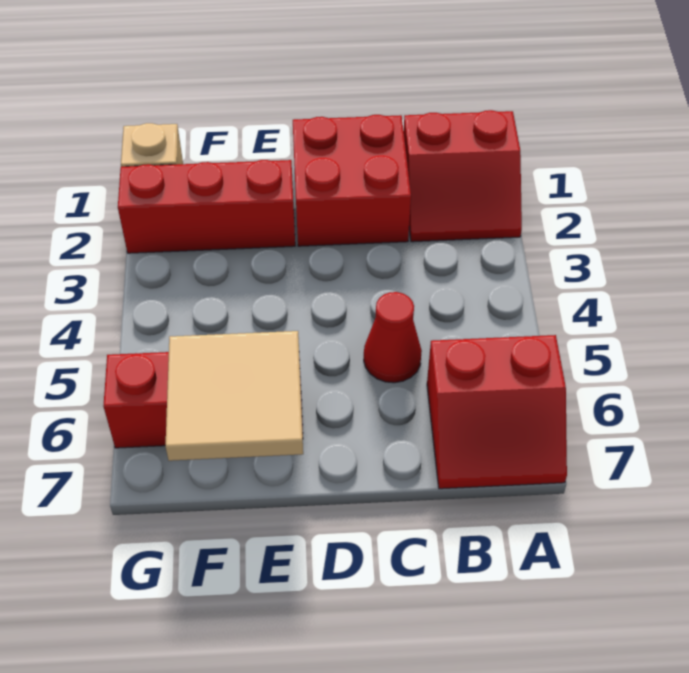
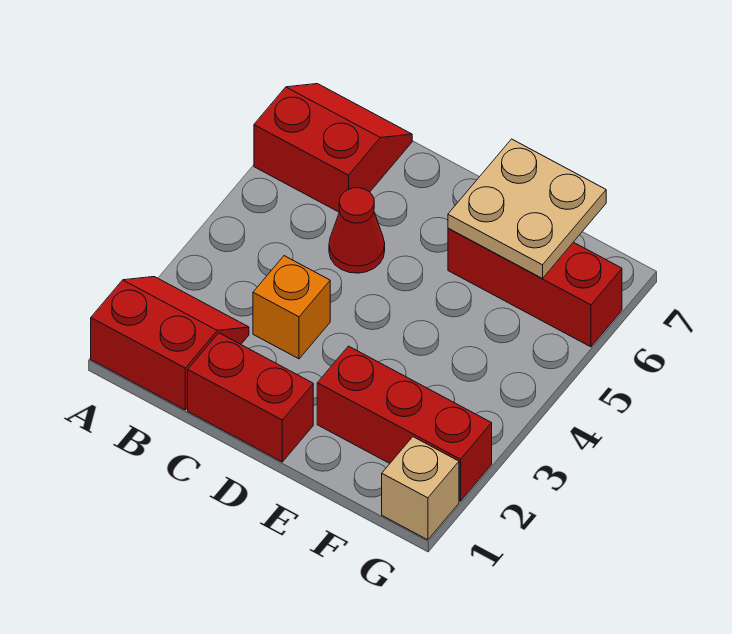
red brick C1:D2 level 1 -> red brick C1:D1 level 1
none -> orange brick C3 level 1
tan tile E6:F7 level 2 -> tan plate E6:F7 level 2

